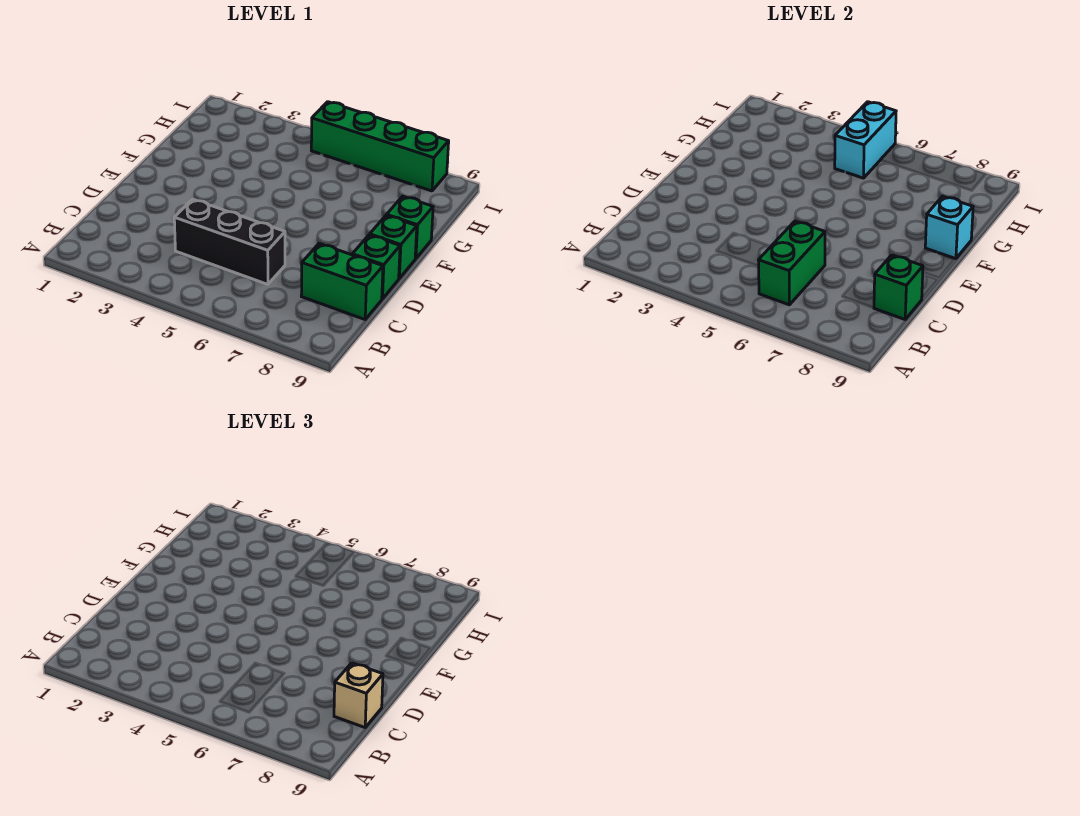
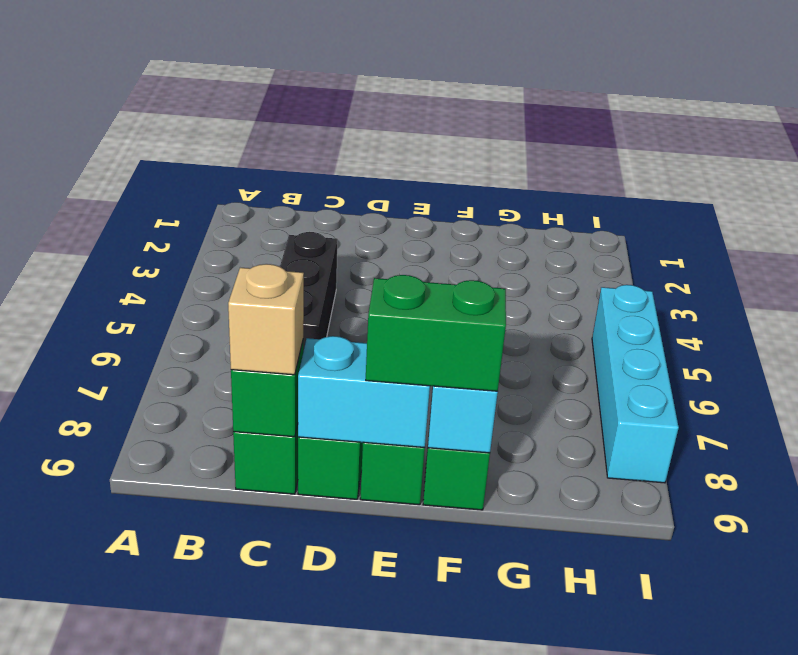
green brick B6:C6 level 2 -> green brick E9:F9 level 3
cyan brick H5:I5 level 2 -> cyan brick D9:E9 level 2
green brick I5:I8 level 1 -> cyan brick I5:I8 level 1

